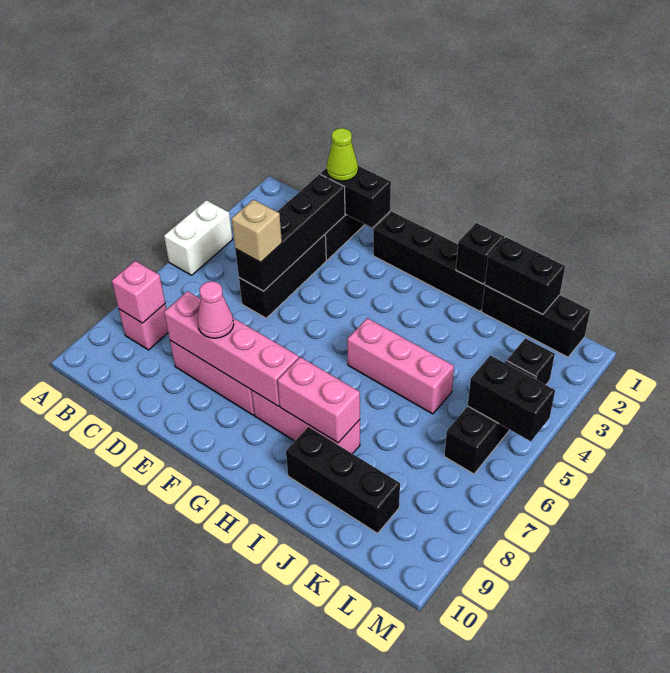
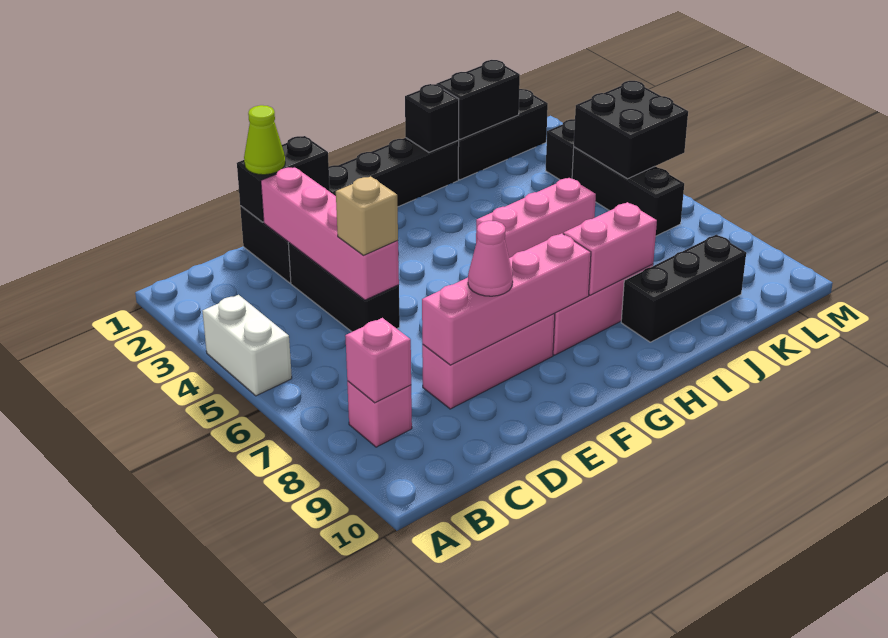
black brick D2:D5 level 2 -> pink brick D2:D5 level 2
black brick L5:M5 level 2 -> black brick L4:M5 level 2

